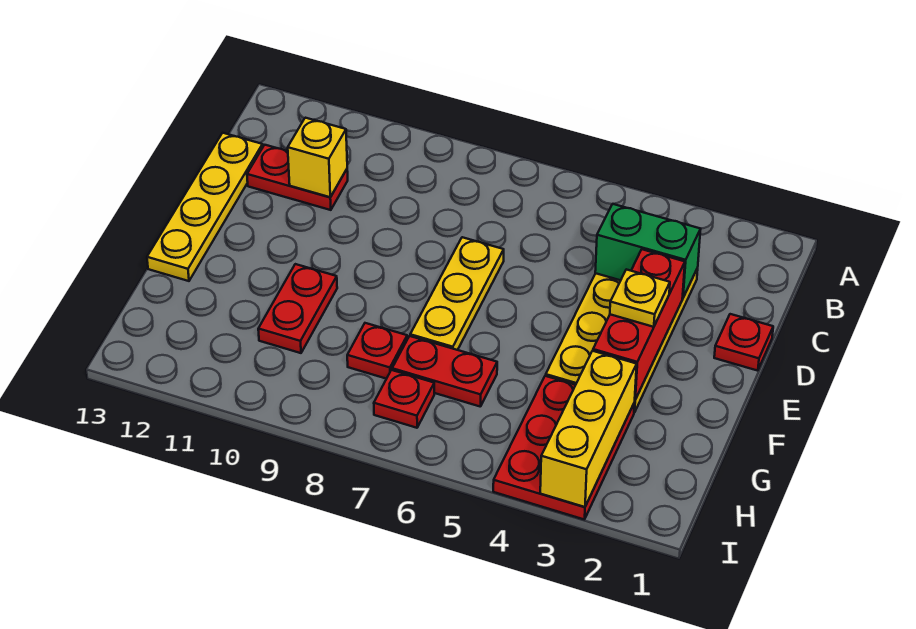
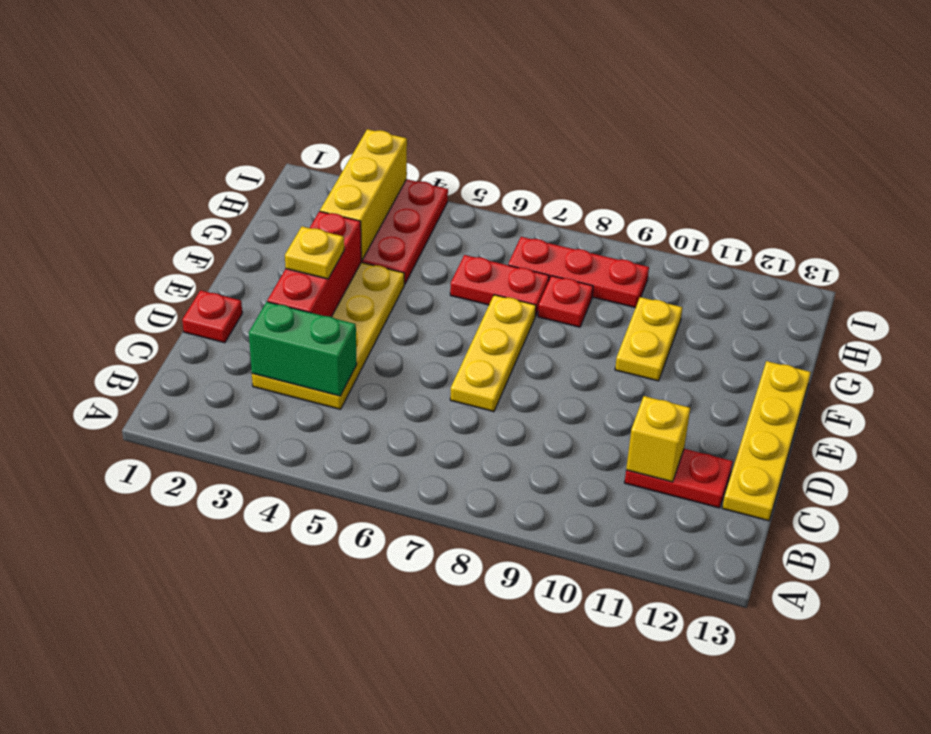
red plate F10:G10 level 1 -> yellow plate F10:G10 level 1
red plate H7 level 1 -> red plate H7:H9 level 1

